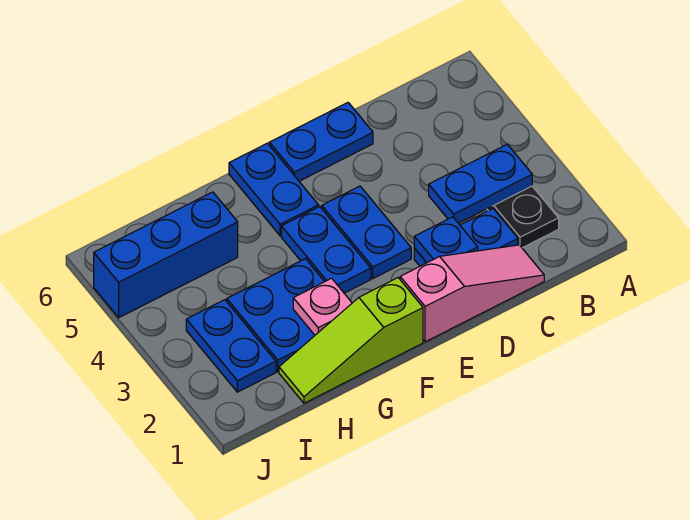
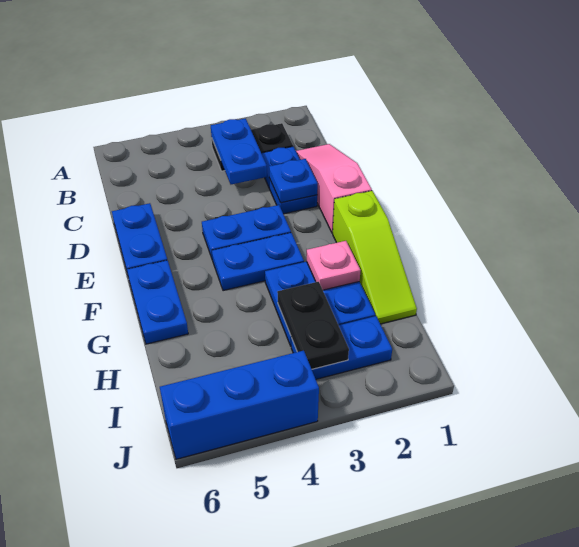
blue plate F5:F6 level 1 -> blue plate F6:G6 level 1
none -> black plate H3:I3 level 2
blue brick H5:J5 level 1 -> blue brick J4:J6 level 1

